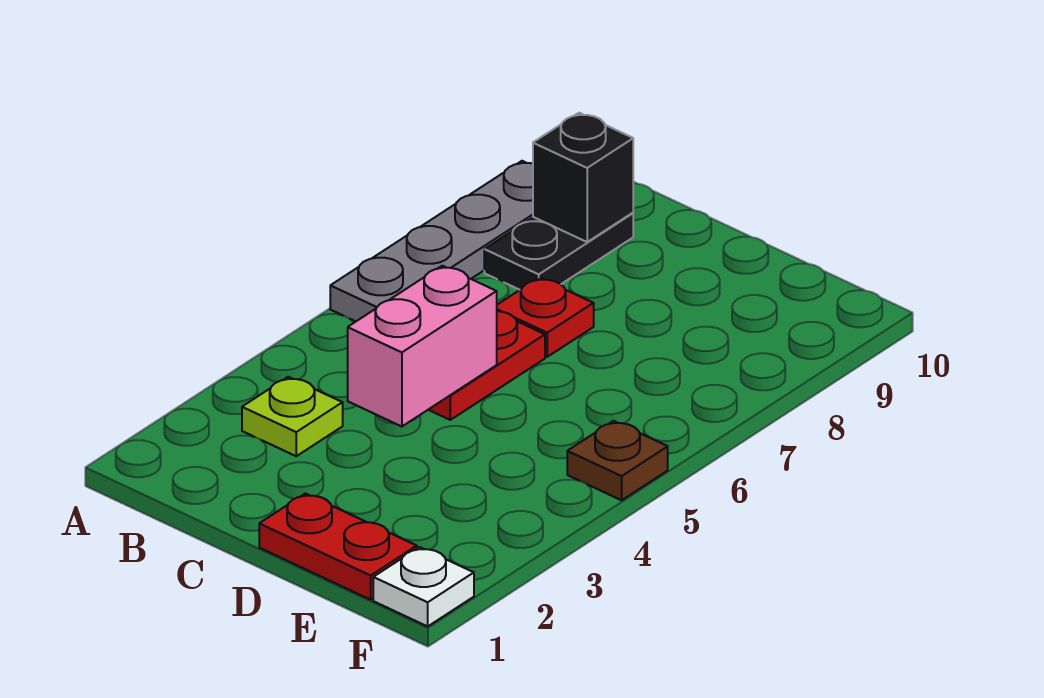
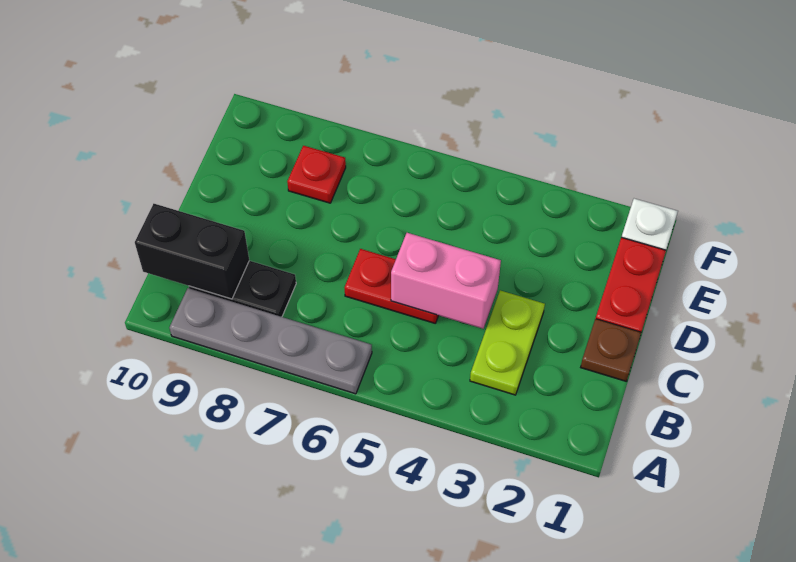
lime plate B3 level 1 -> lime plate B3:C3 level 1
black brick B9 level 2 -> black brick B9:B10 level 2
red plate C7 level 1 -> red plate E8 level 1
brown plate F5 level 1 -> brown plate C1 level 1

